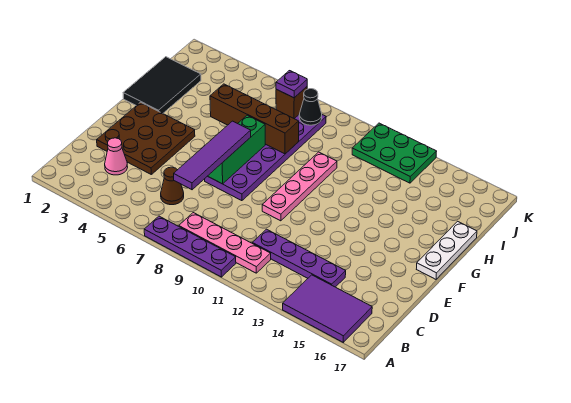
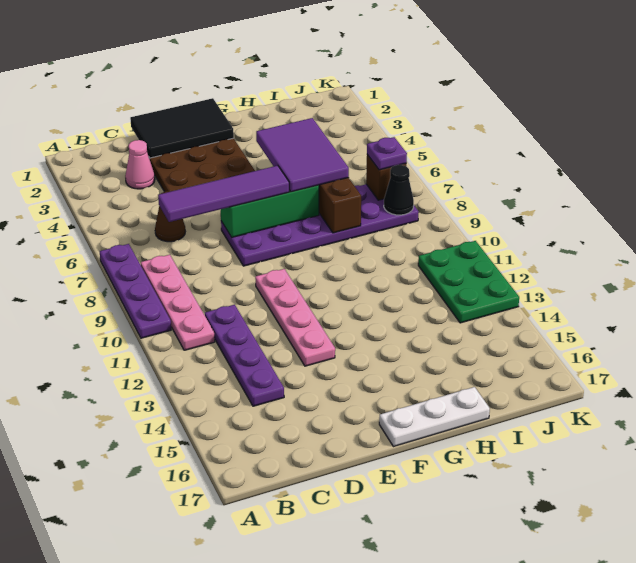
purple tile A14:B16 level 1 -> purple tile G5:H7 level 3
pink plate E10:H10 level 1 -> pink plate E10:E13 level 1
black tile G1:I2 level 1 -> black tile D1:F2 level 2

